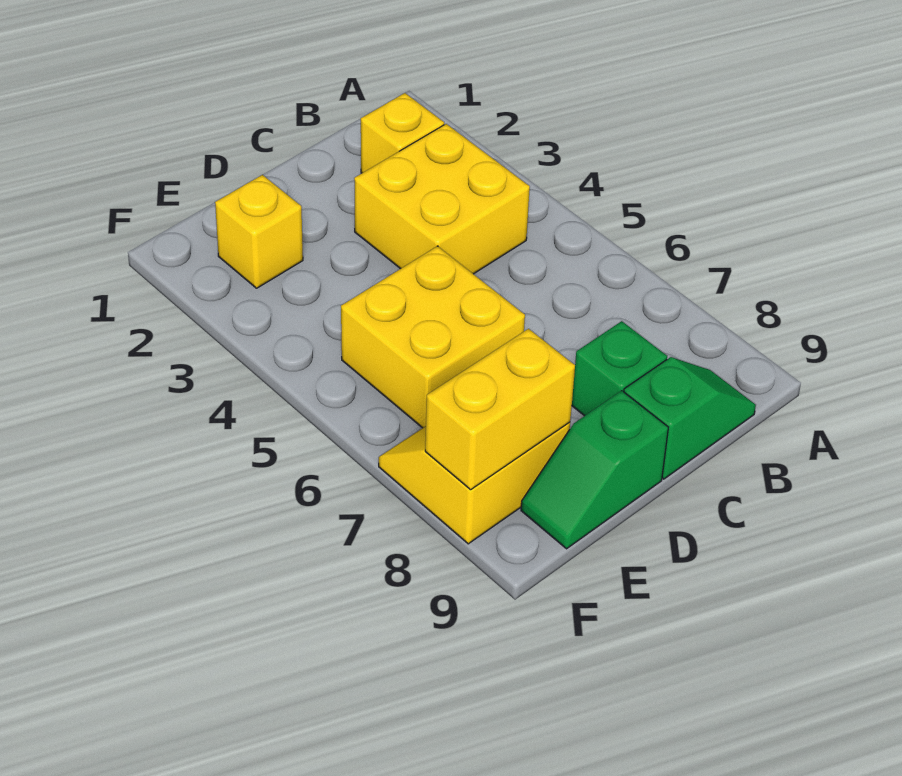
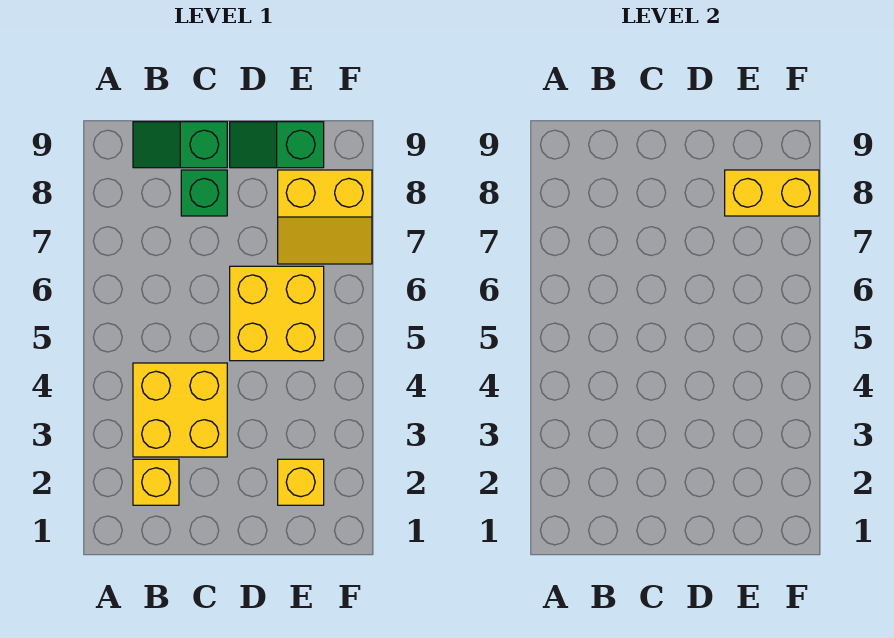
green slope D9:E9 level 1 top D -> green slope D9:E9 level 1 top E

